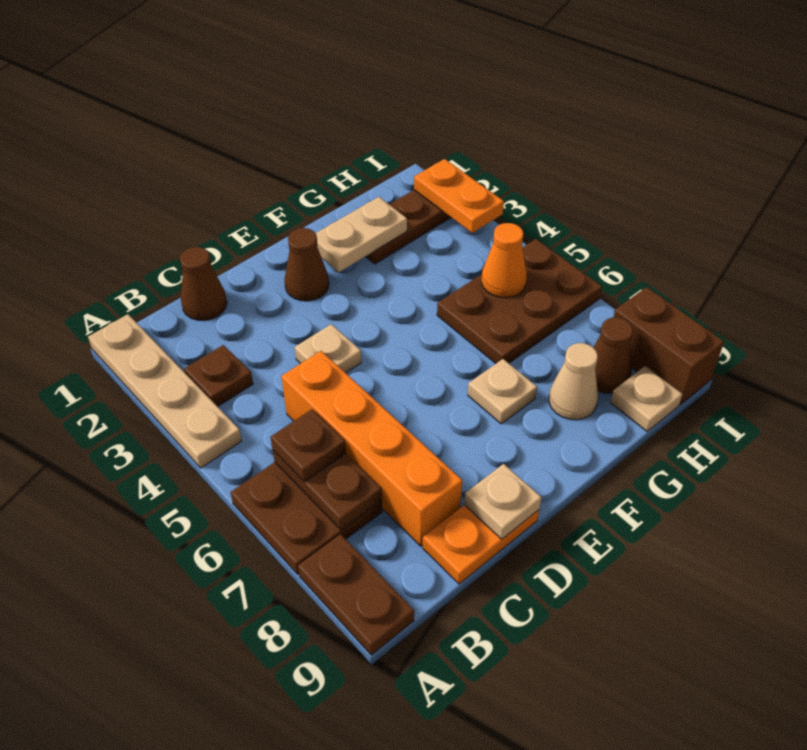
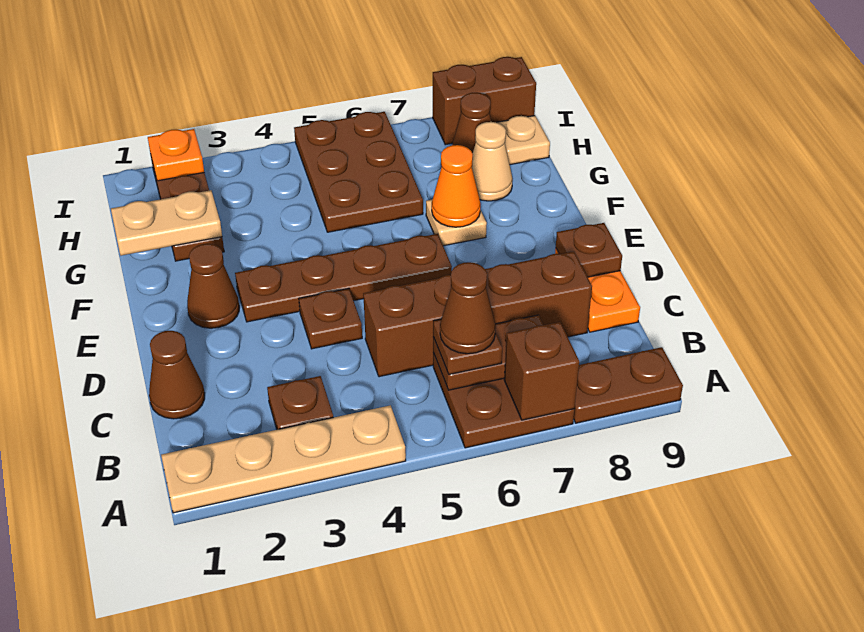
none -> brown brick A7 level 2
none -> brown cone B6 level 4
orange brick C5:C8 level 1 -> brown brick C5:C8 level 1
tan plate D4 level 1 -> brown plate D4 level 1
tan plate D9 level 2 -> brown plate D9 level 2
none -> brown plate E3:E6 level 1
tan plate F2:G2 level 2 -> tan plate G1:G2 level 2
orange cone H5 level 2 -> orange cone F7 level 2
orange plate I2:I3 level 2 -> orange plate I2 level 2

